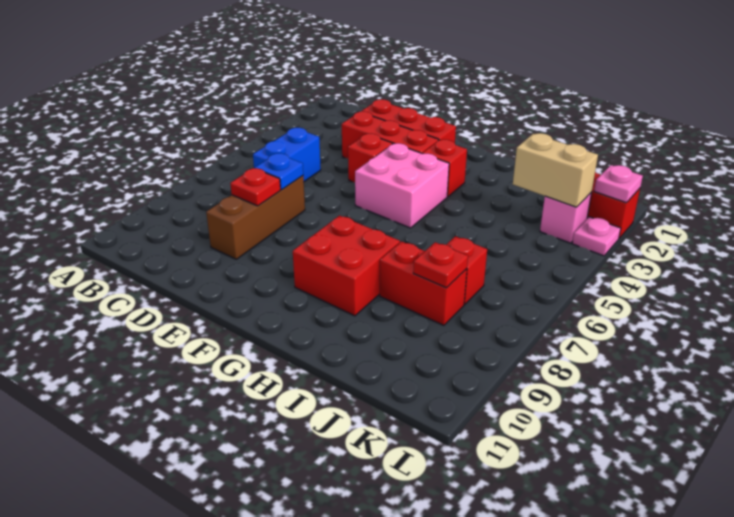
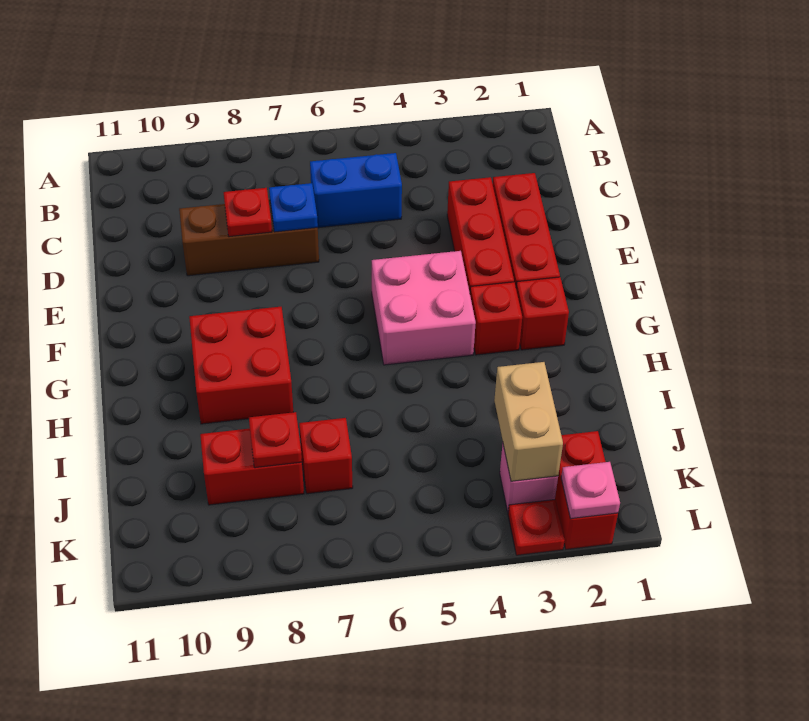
red brick E4 level 1 -> red brick G2 level 1
red brick I8:J8 level 1 -> red brick J8:J9 level 1
pink plate L3 level 1 -> red plate L3 level 1

